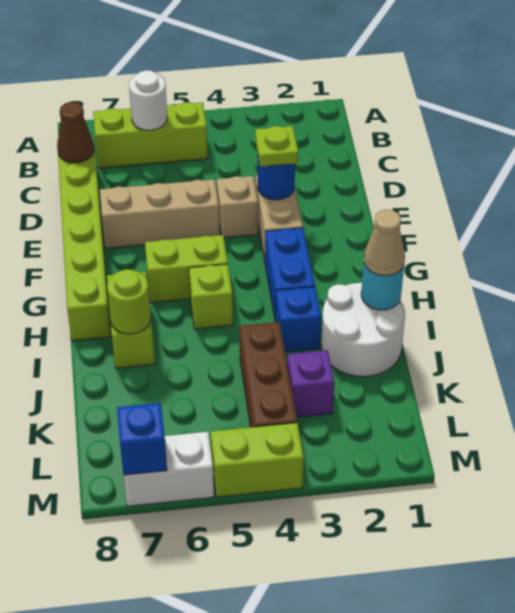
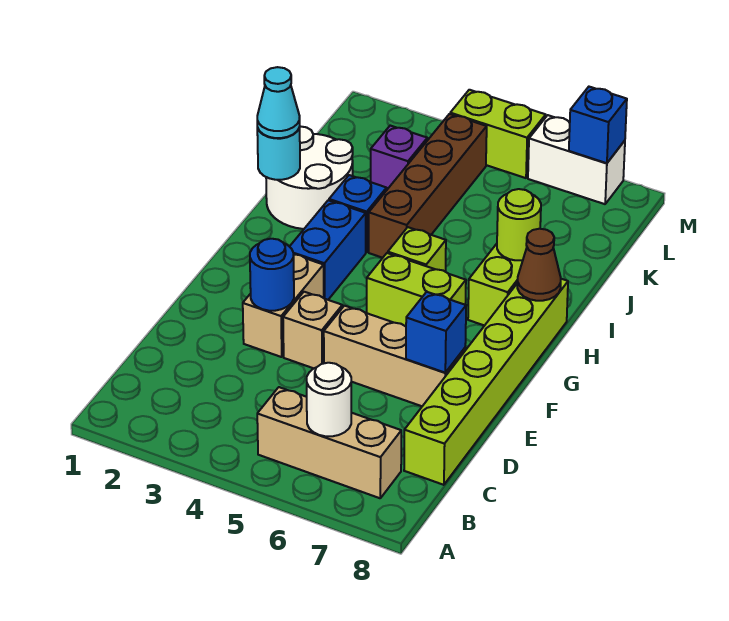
lime brick B5:B7 level 1 -> tan brick B5:B7 level 1
brown cone C8 level 2 -> brown cone H8 level 2
lime plate E3 level 3 -> none
none -> blue brick E7 level 2
tan cone I1 level 3 -> cyan cone I1 level 3
brown brick J4:L4 level 1 -> brown brick I4:L4 level 1

